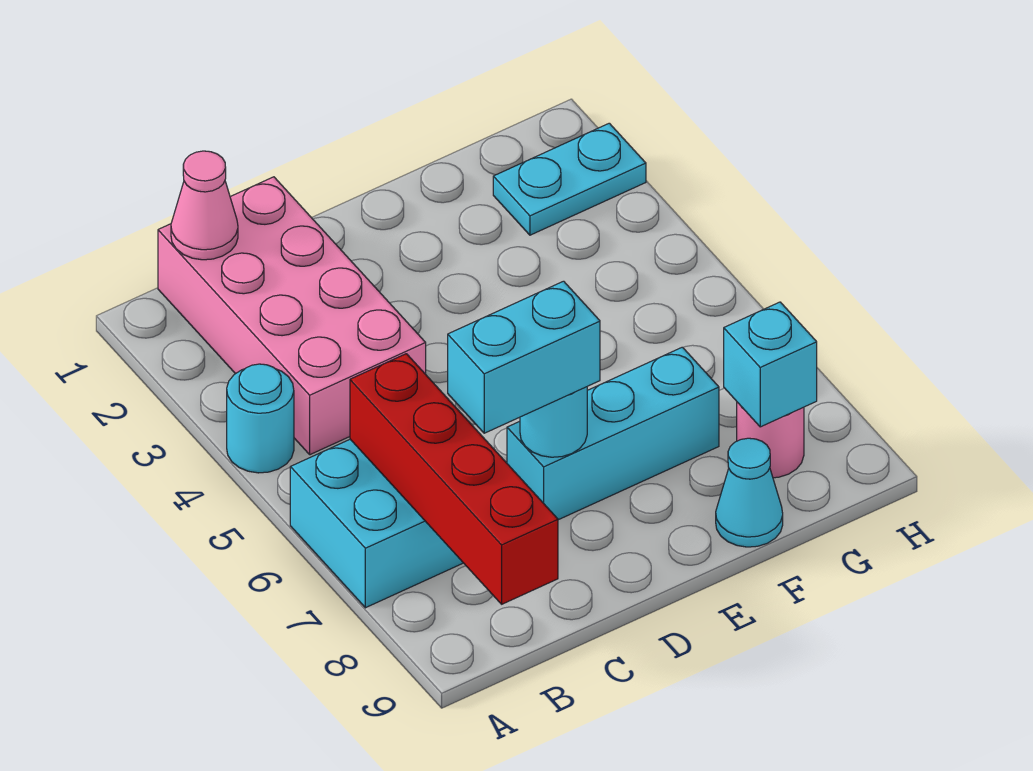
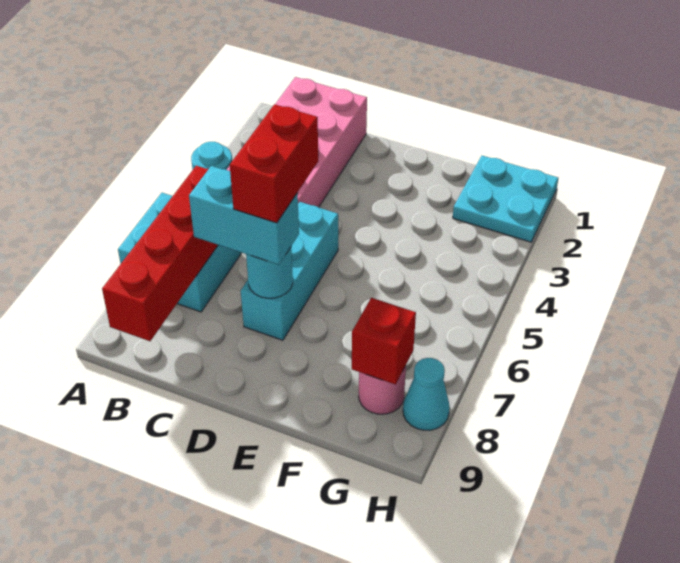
pink cone B1 level 2 -> none
none -> red brick D6:D7 level 4
cyan brick D7:F7 level 1 -> cyan brick D5:D7 level 1
cyan cone F9 level 1 -> cyan cone H8 level 1
cyan plate G2:H2 level 1 -> cyan plate G1:H2 level 1
cyan brick G8 level 2 -> red brick G8 level 2

